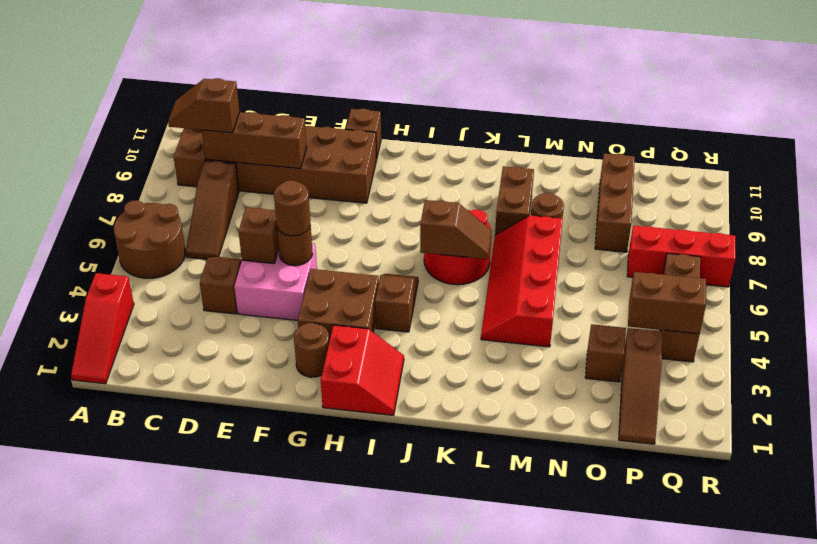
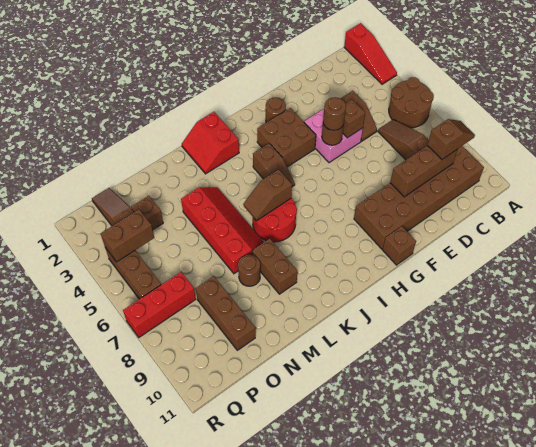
red slope A1:A3 level 1 top 3 -> red slope A1:A3 level 1 top 1
red slope H1:I2 level 1 top H -> red slope J1:K2 level 1 top J

